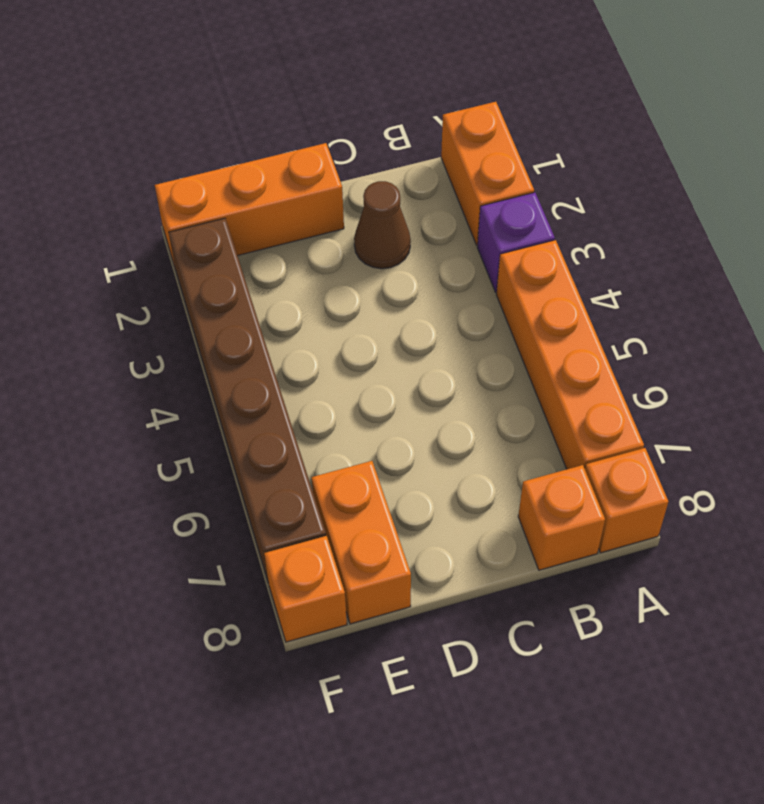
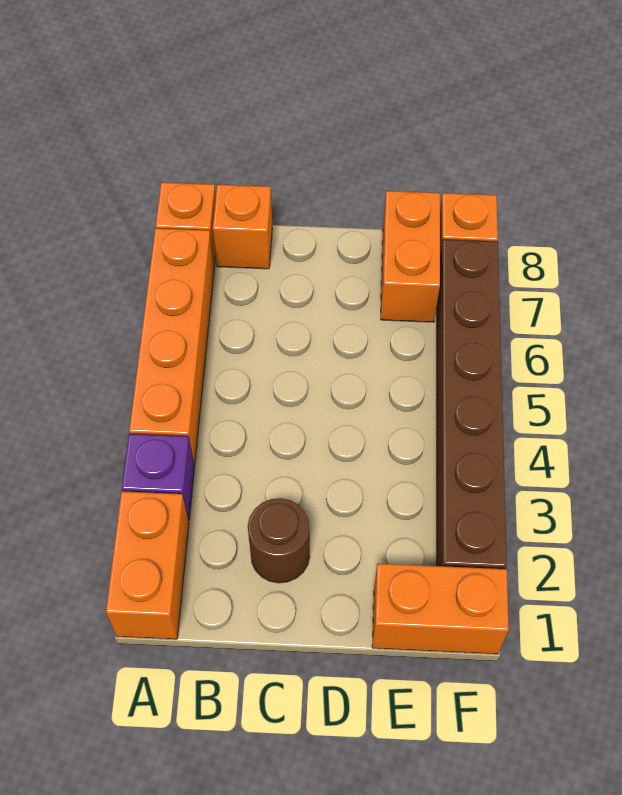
brown cone C2 level 1 -> brown round brick C2 level 1
orange brick D1:F1 level 1 -> orange brick E1:F1 level 1

